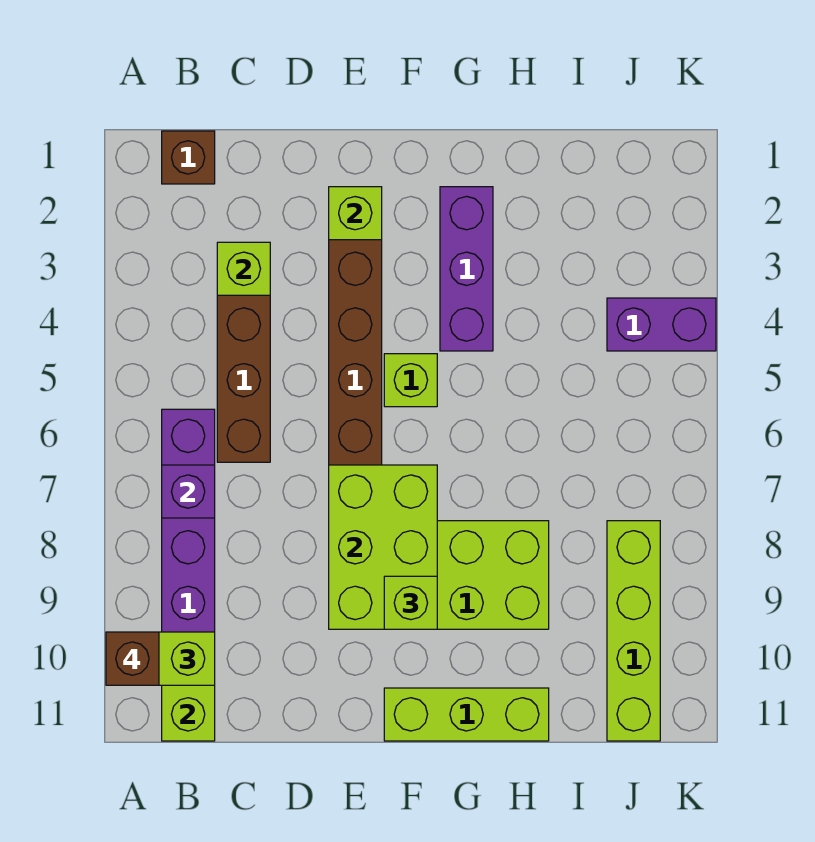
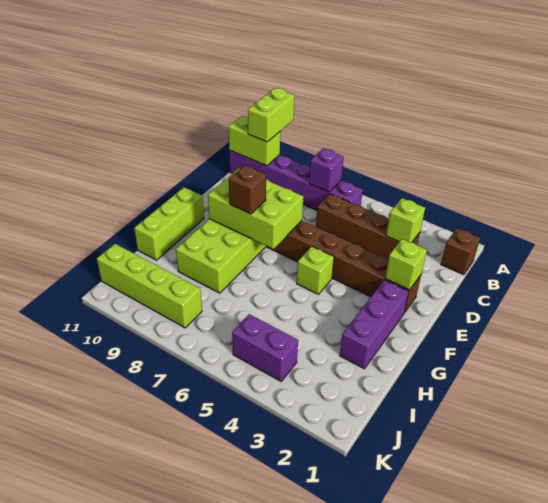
brown brick A10 level 4 -> brown brick F8 level 3
lime brick F9 level 3 -> none
purple brick G2:G4 level 1 -> purple brick F2:H2 level 1
purple brick J4:K4 level 1 -> purple brick J4:J5 level 1

